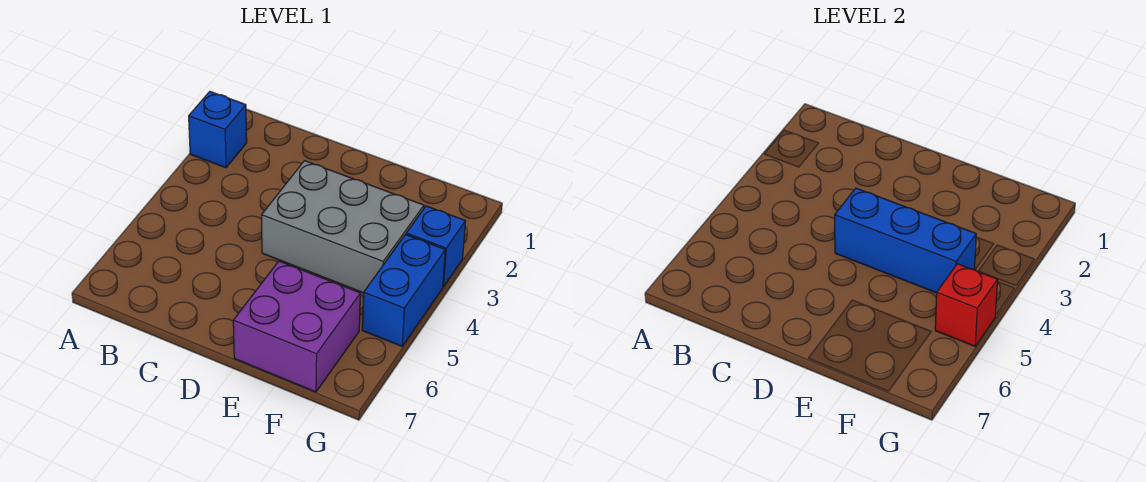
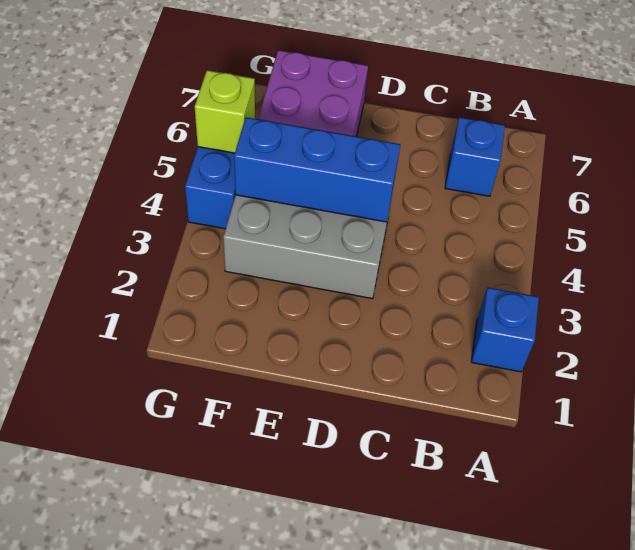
blue brick G3 level 1 -> blue brick B6 level 1
red brick G5 level 2 -> lime brick G5 level 2

